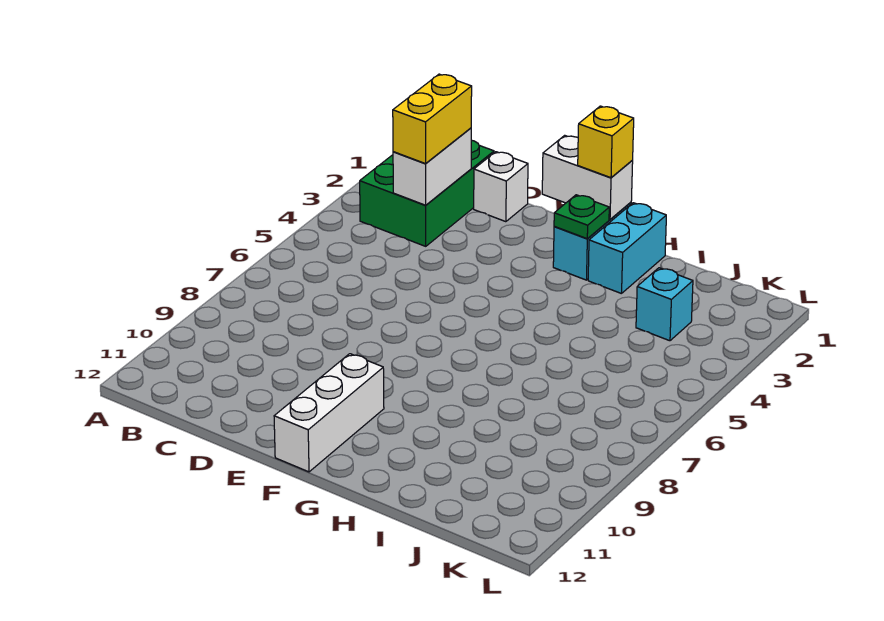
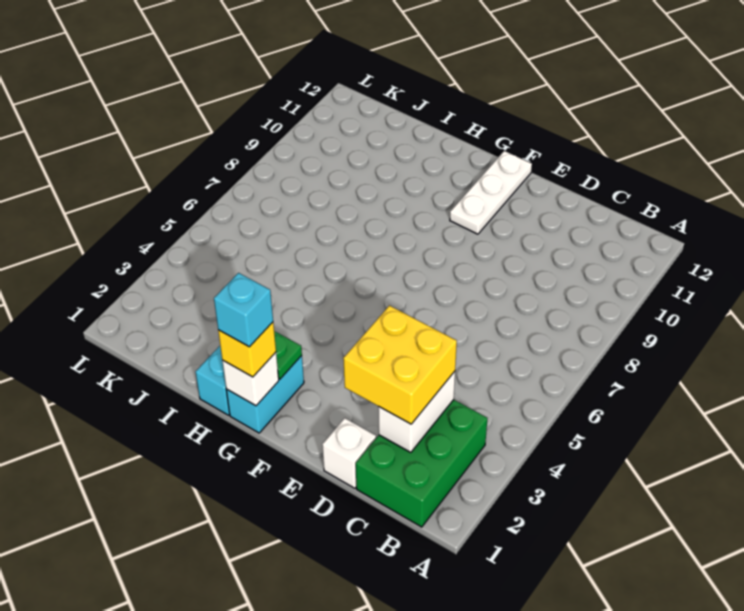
yellow brick C2:C3 level 3 -> yellow brick C2:D3 level 3
white brick F1:G1 level 2 -> white brick G1 level 2
white brick F10:F12 level 1 -> white plate F10:F12 level 1
cyan brick J3 level 1 -> cyan brick G1 level 4

